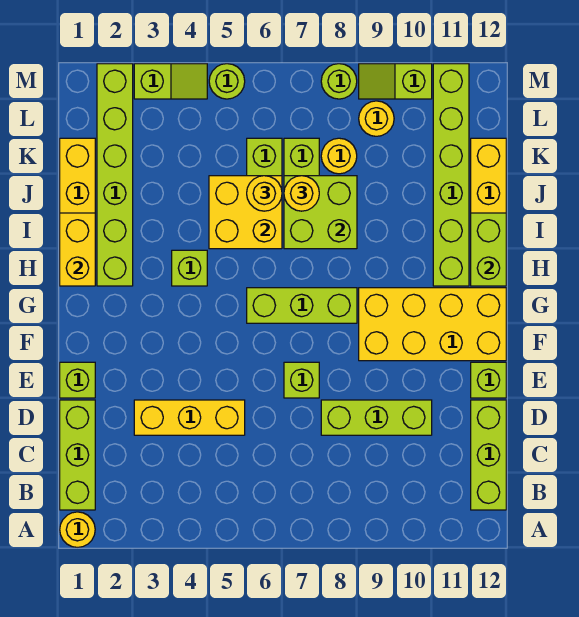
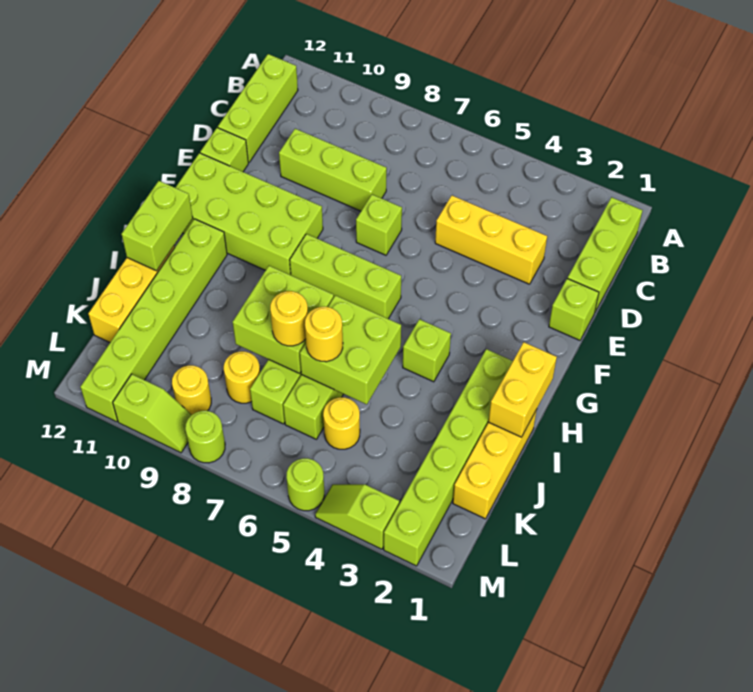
yellow round brick A1 level 1 -> yellow round brick K5 level 1
yellow brick F9:G12 level 1 -> lime brick F9:G12 level 1
yellow brick I5:J6 level 2 -> lime brick I5:J6 level 2

